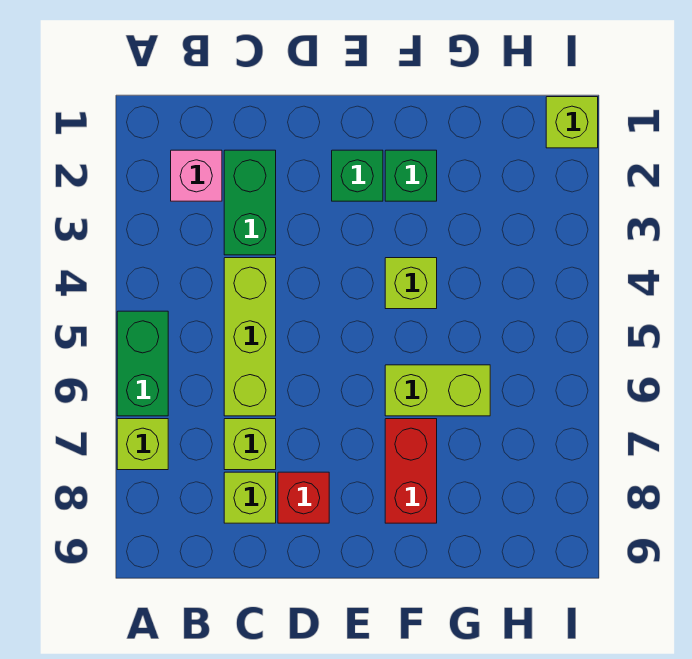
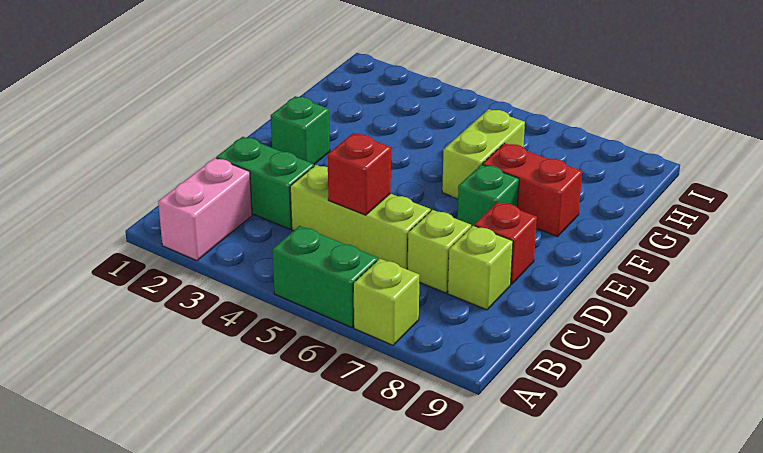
pink brick B2 level 1 -> pink brick A2:B2 level 1
none -> red brick C5 level 2
green brick F2 level 1 -> green brick E7 level 1
lime brick F4 level 1 -> none
lime brick I1 level 1 -> none

